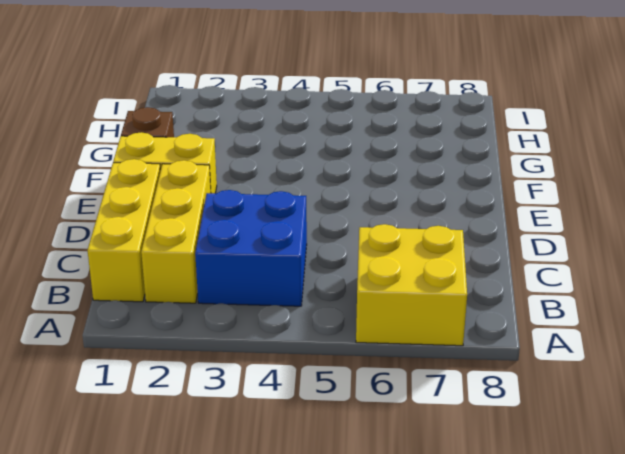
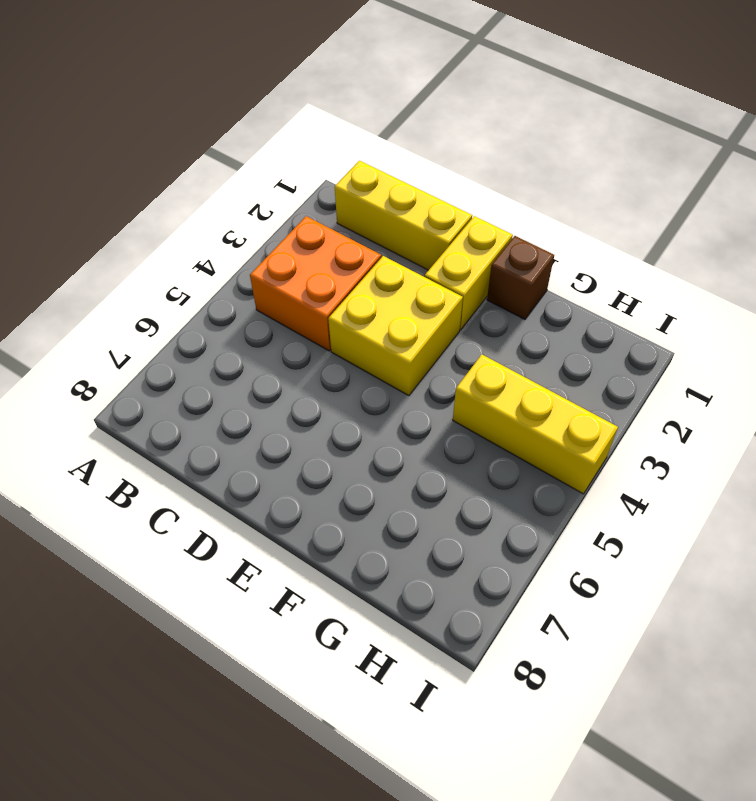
yellow brick A6:B7 level 1 -> yellow brick D3:E4 level 1
yellow brick B2:D2 level 1 -> yellow brick G4:I4 level 1
blue brick B3:C4 level 1 -> orange brick B3:C4 level 1

